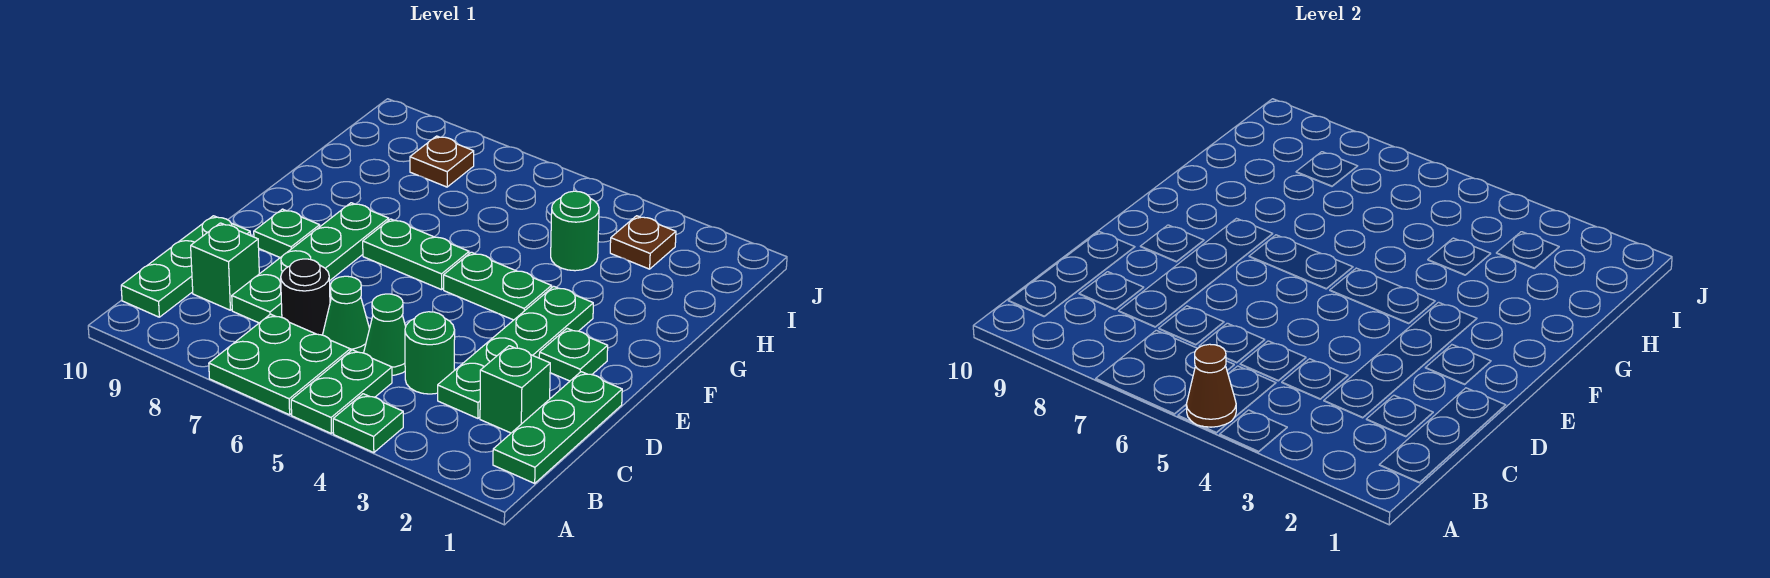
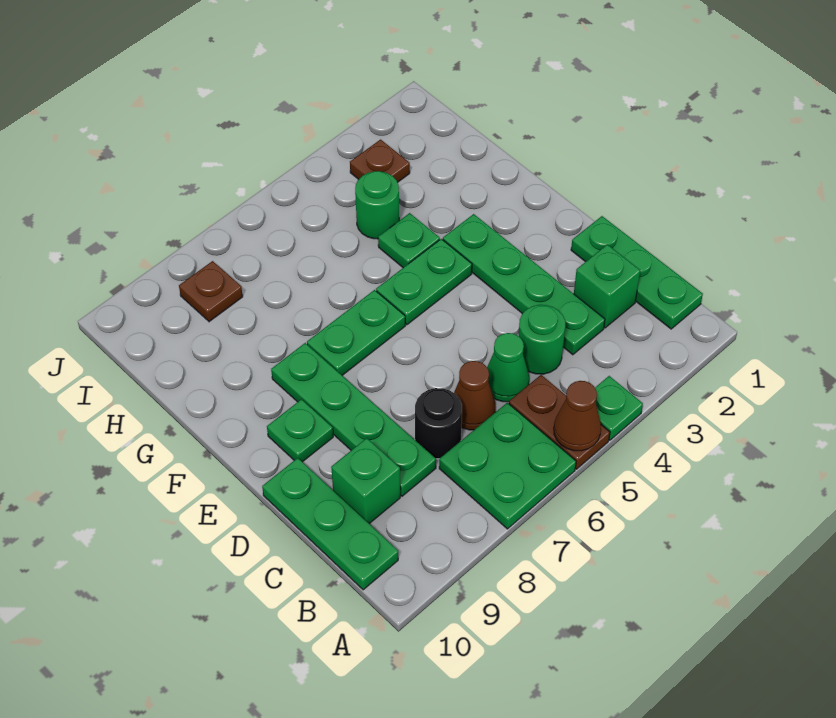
green plate A5:B5 level 1 -> brown plate A5:B5 level 1
green cone C6 level 1 -> brown cone C6 level 1
green plate E2 level 1 -> green plate G4 level 1

